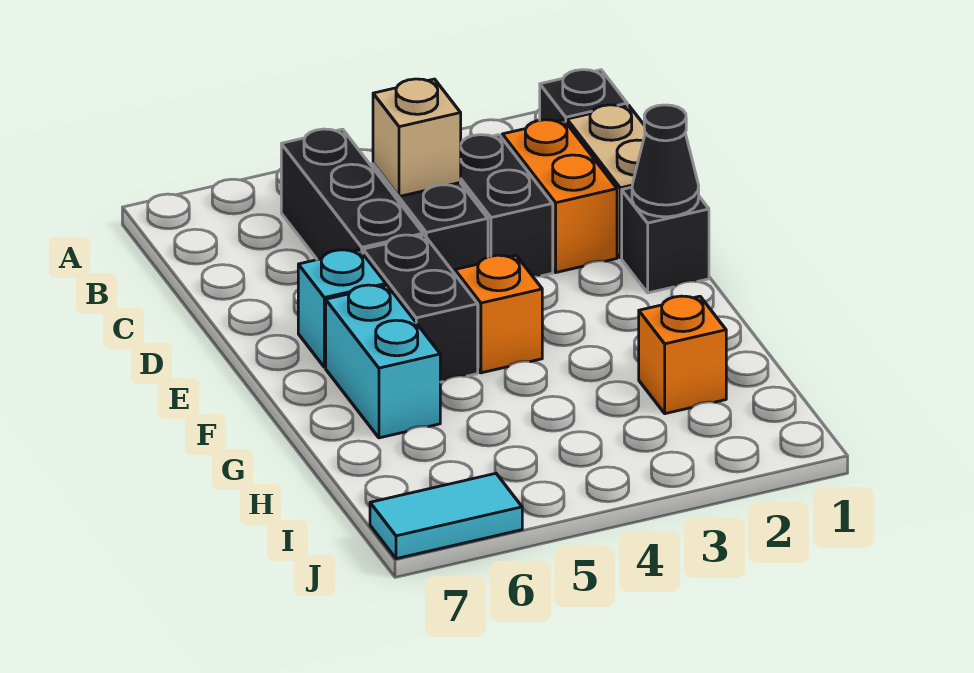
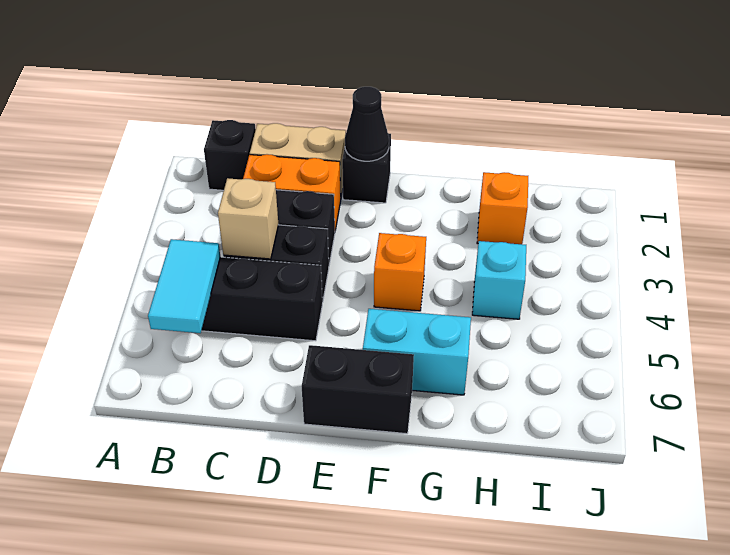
black brick E5:F5 level 1 -> black brick E7:F7 level 1
cyan brick E6 level 1 -> cyan brick H4 level 1
cyan tile J6:J7 level 1 -> cyan tile B5:B6 level 2

